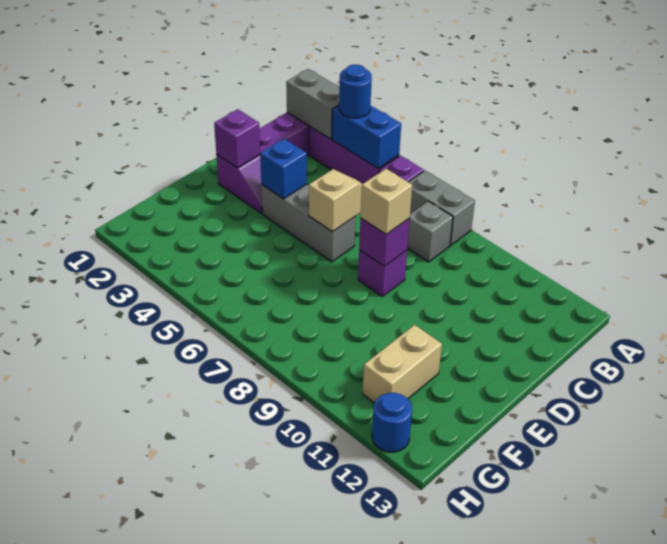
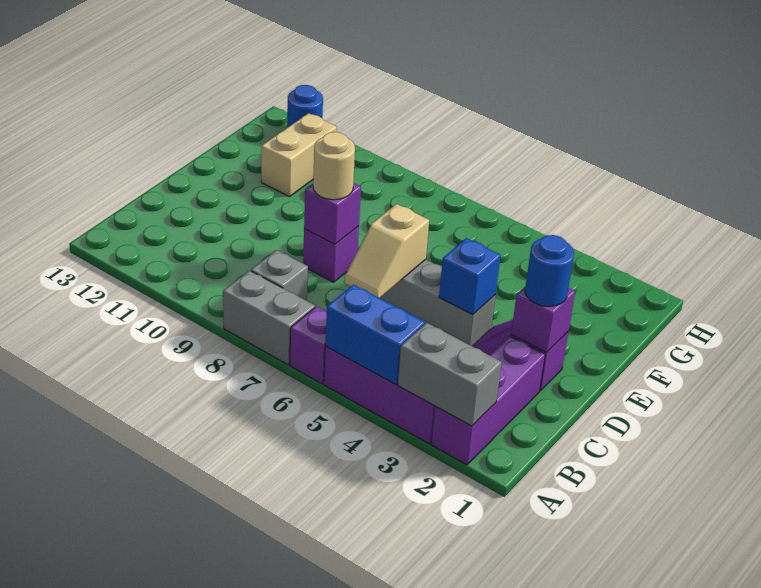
blue round brick A4 level 3 -> blue round brick D2 level 3
tan brick D8 level 3 -> tan round brick D8 level 3

